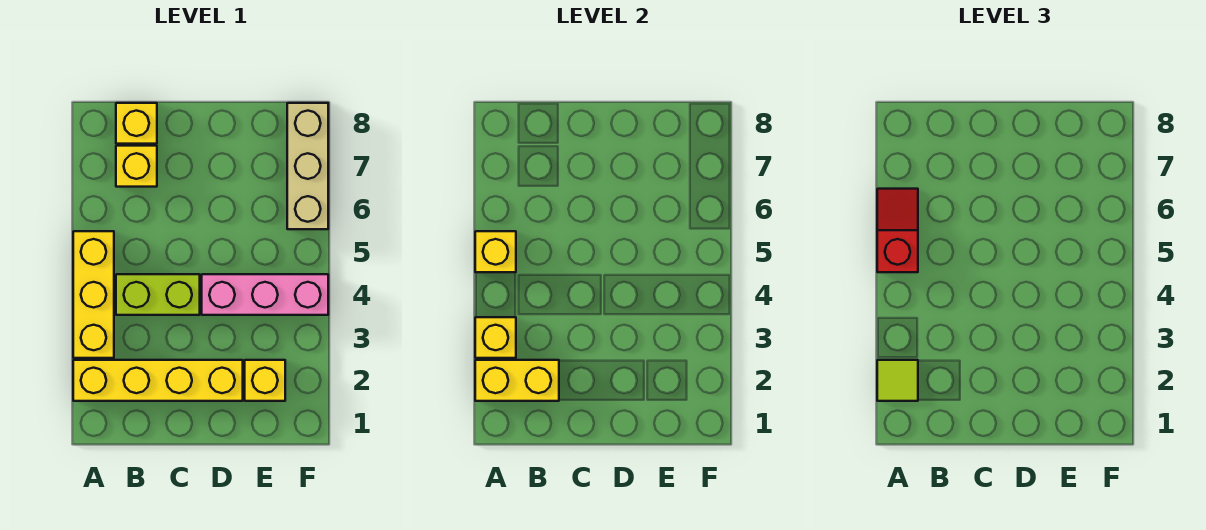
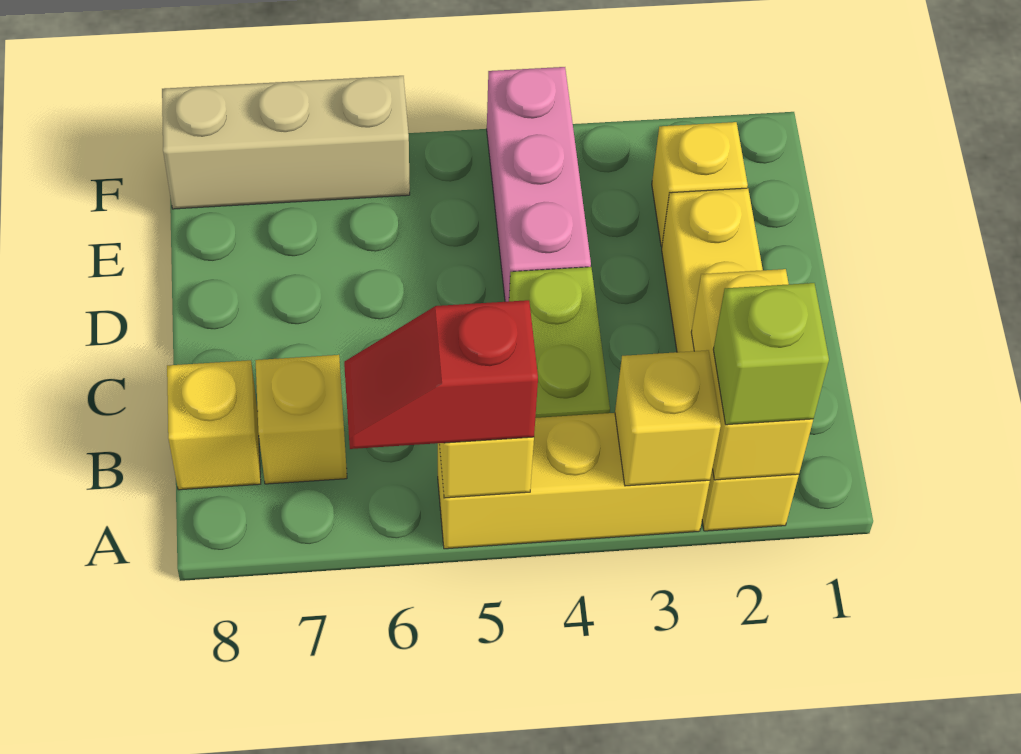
lime tile A2 level 3 -> lime brick A2 level 3

